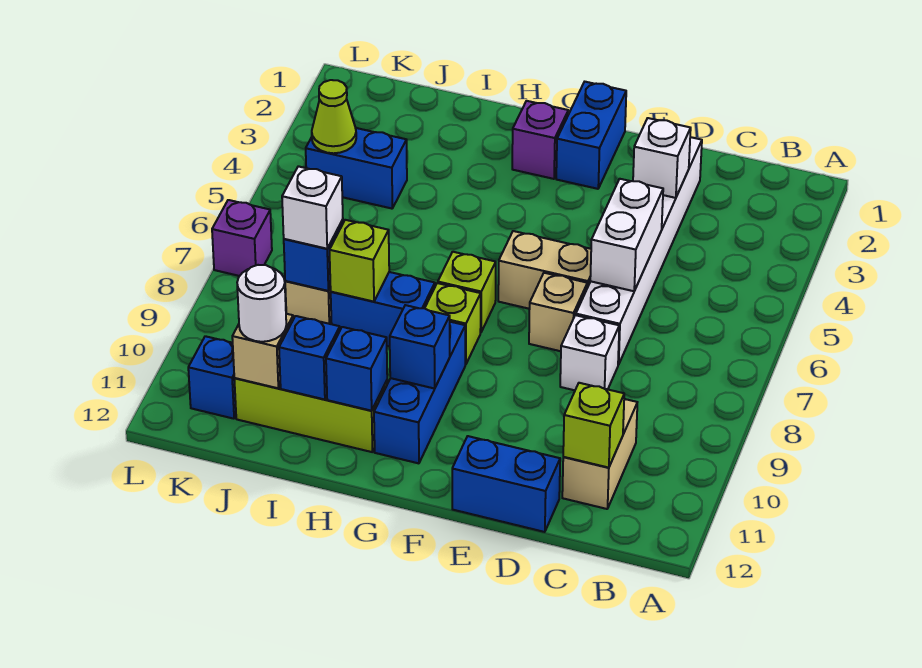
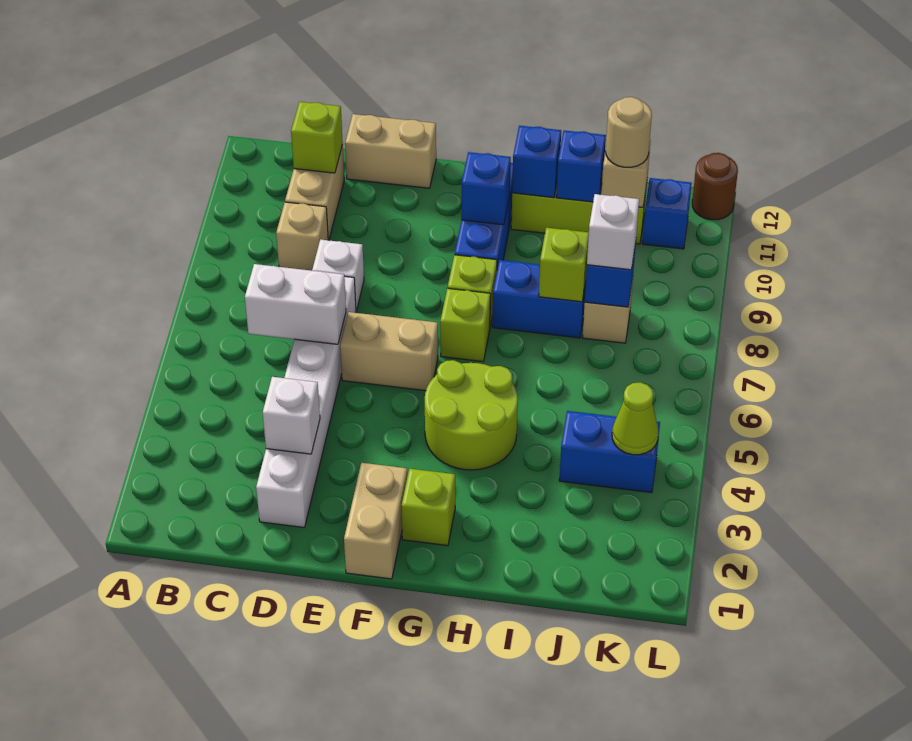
white brick D5:D6 level 2 -> white brick C6:D6 level 2
blue brick D12:E12 level 1 -> tan brick D12:E12 level 1
tan brick E7 level 1 -> tan brick C9 level 1
blue brick F1:F2 level 1 -> tan brick F1:F2 level 1
purple brick G2 level 1 -> lime brick G2 level 1
none -> lime round brick G4:H5 level 1
white round brick J11 level 3 -> tan round brick J11 level 3
purple brick L7 level 1 -> none
none -> brown round brick L12 level 1

